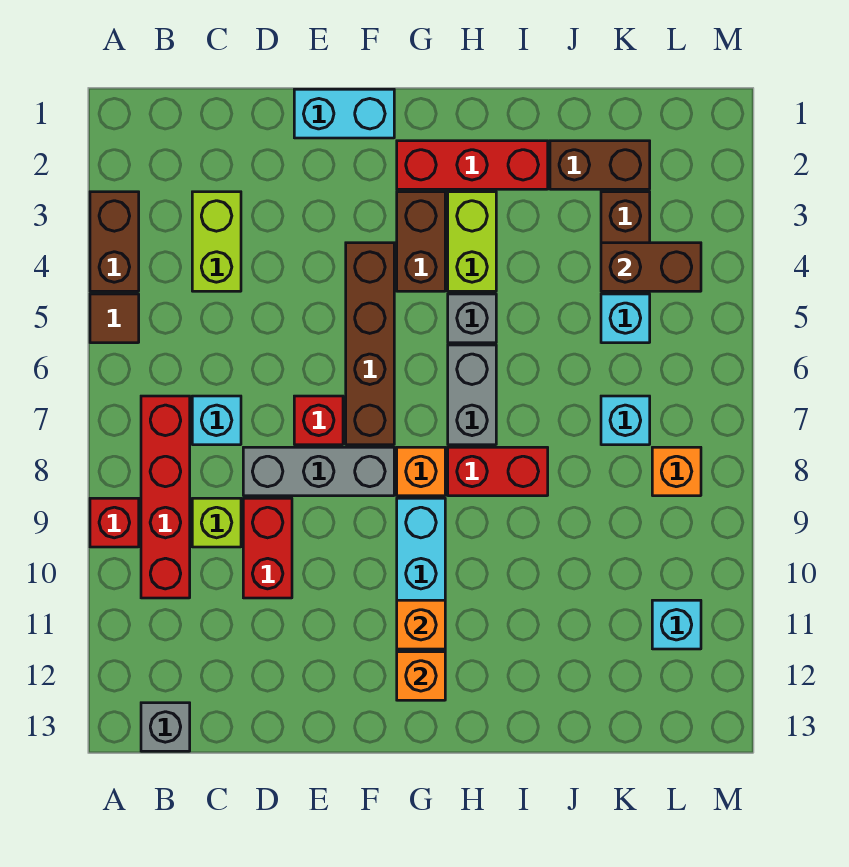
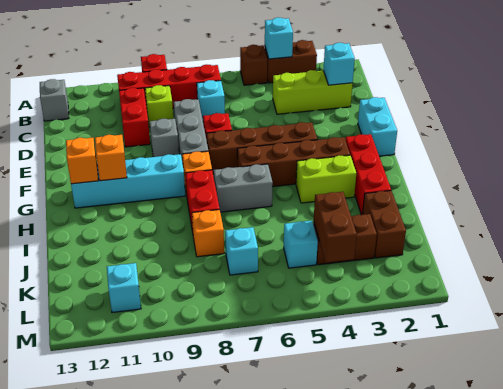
none -> cyan brick A4 level 2
brown tile A5 level 1 -> brown brick A5 level 1
none -> cyan brick C2 level 2
lime brick C3:C4 level 1 -> lime brick C2:C4 level 1
red brick D9:D10 level 1 -> red brick C10:D10 level 1
brown brick G3:G4 level 1 -> brown brick G3:G6 level 1
grey brick H5 level 1 -> grey brick E9 level 1
orange brick L8 level 1 -> orange brick J8 level 1

